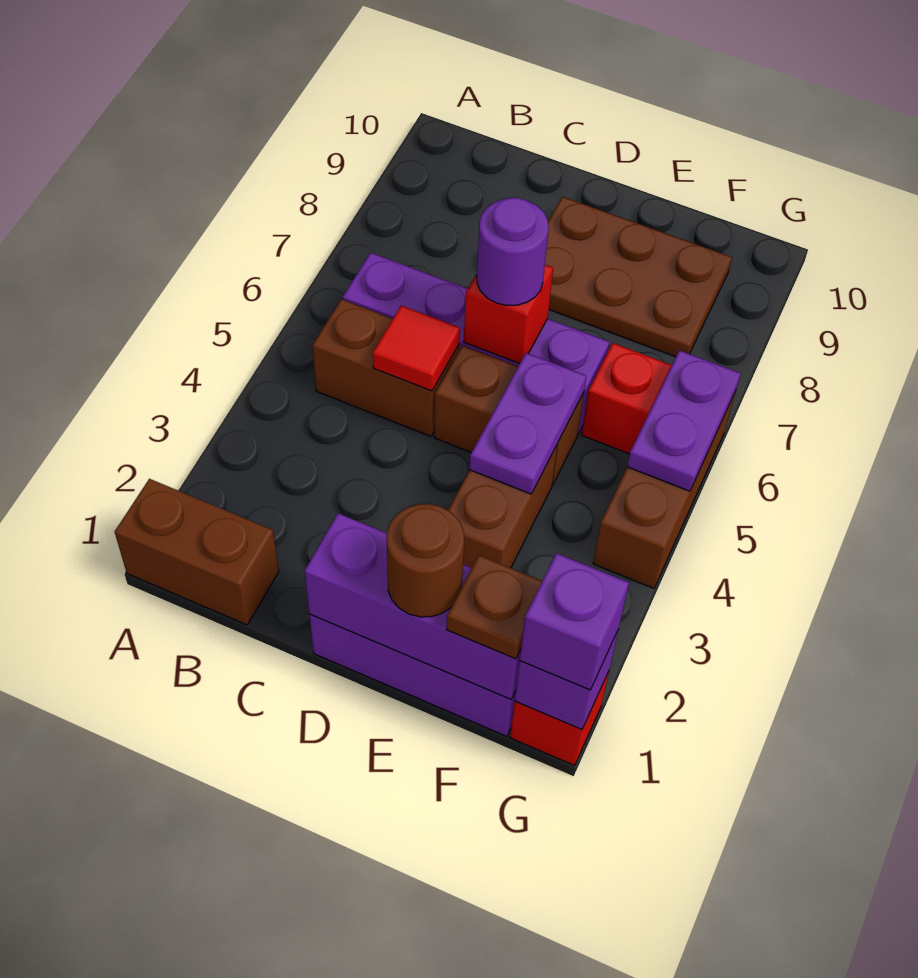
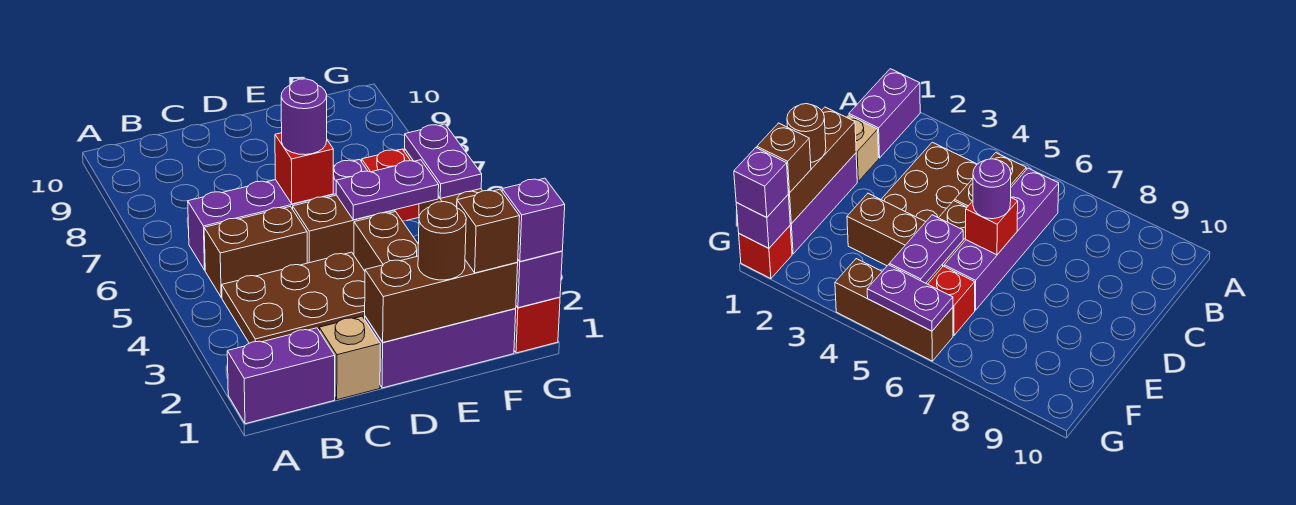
brown brick A1:B1 level 1 -> purple brick A1:B1 level 1
none -> tan brick C1 level 1
red tile C5 level 2 -> none
purple brick D1:F1 level 2 -> brown brick D1:F1 level 2
brown plate D8:F9 level 1 -> brown plate B3:D4 level 1
purple plate E4:E5 level 2 -> purple plate E5:F5 level 2
brown plate F1 level 3 -> brown brick F1 level 3

